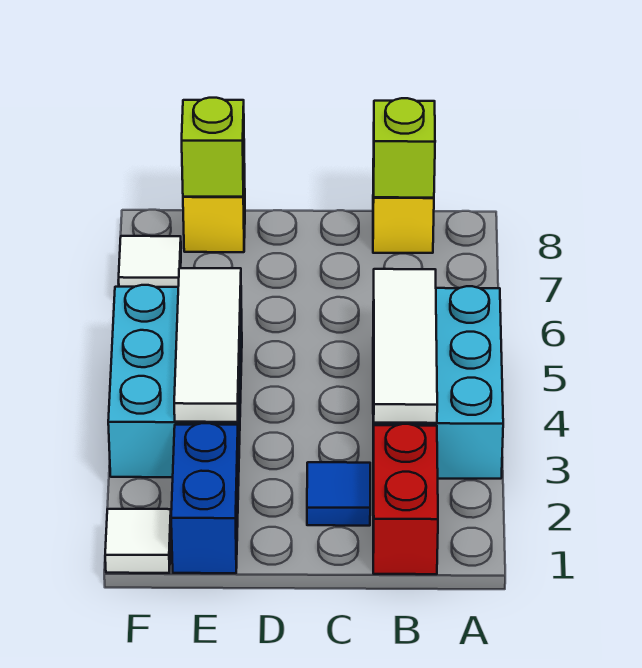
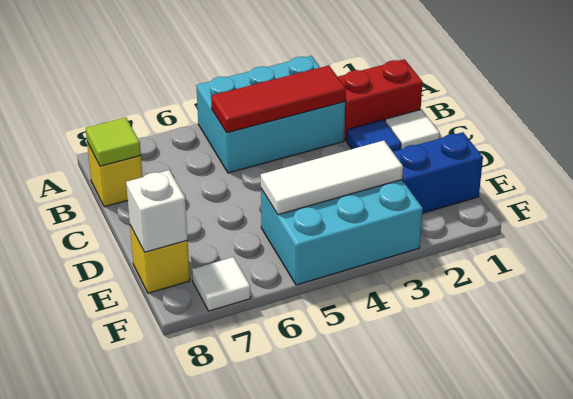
white tile B3:B5 level 2 -> red tile B3:B5 level 2
lime brick B8 level 2 -> lime tile B8 level 2
lime brick E8 level 2 -> white brick E8 level 2
white tile F1 level 1 -> white tile C1 level 1

